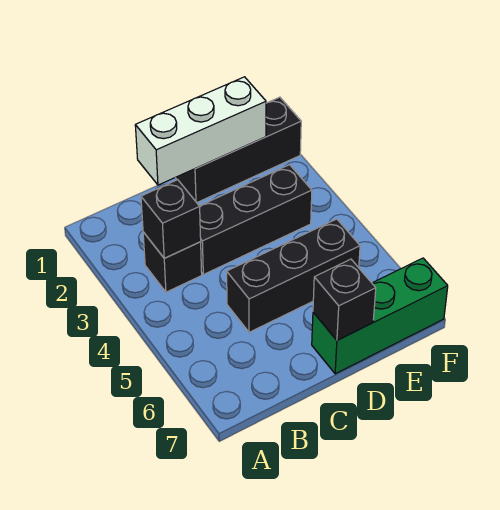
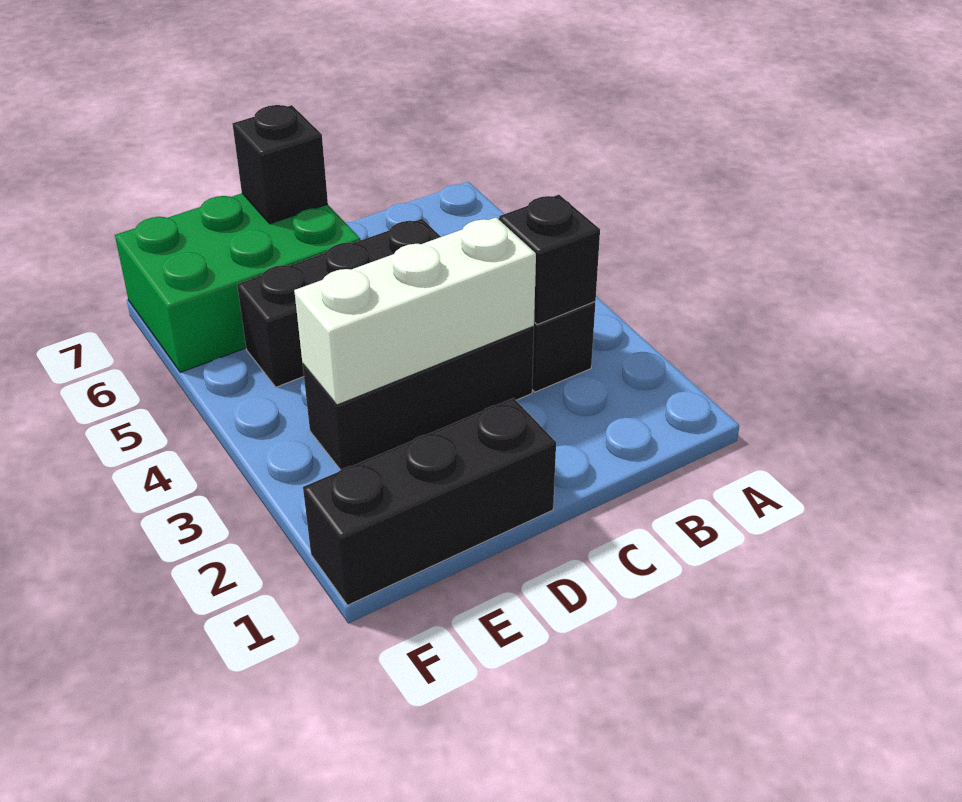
white brick C1:E1 level 2 -> white brick C3:E3 level 2
green brick D7:F7 level 1 -> green brick D6:F7 level 1

